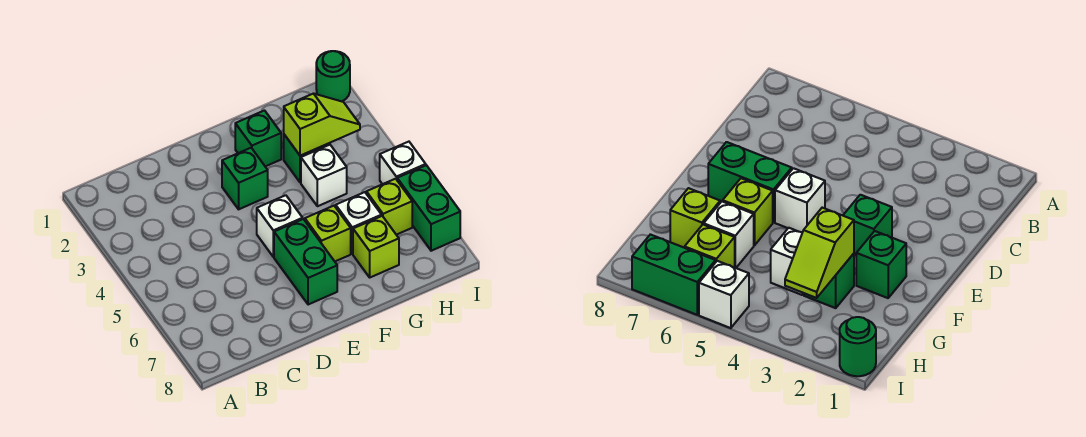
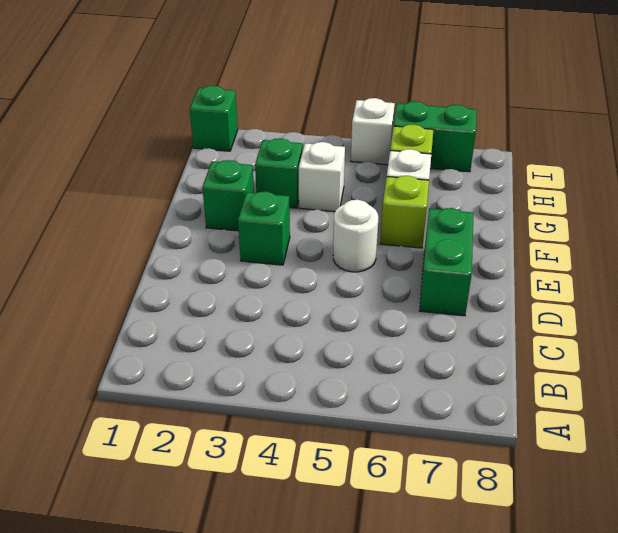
white brick E5 level 1 -> white round brick E5 level 1
green brick E6:E7 level 1 -> green brick D7:E7 level 1
lime slope G3:H3 level 2 top G -> none
lime brick G7 level 1 -> none
green round brick I1 level 1 -> green brick I1 level 1

